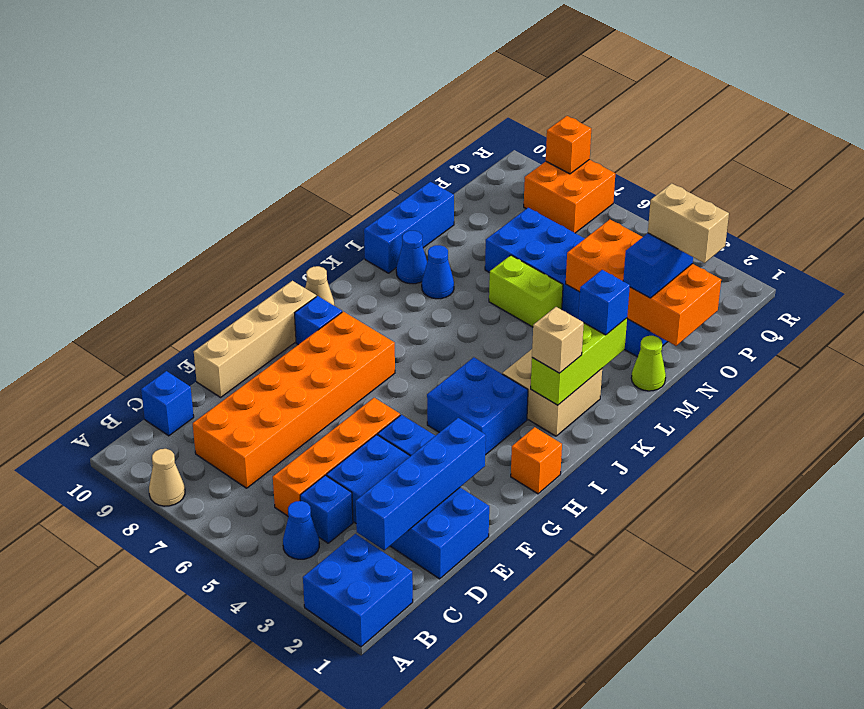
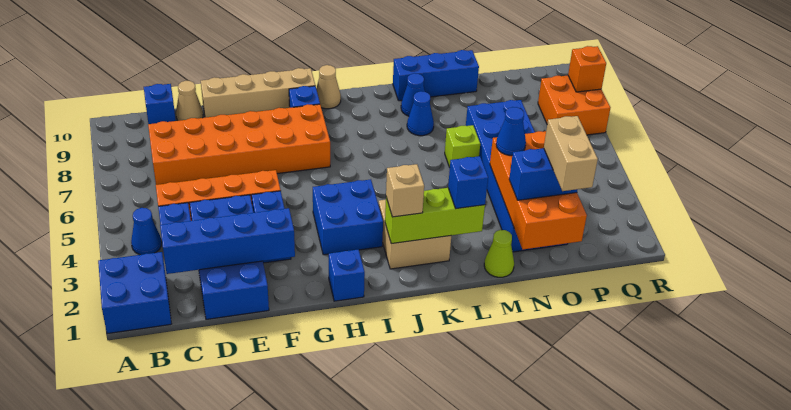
tan cone A8 level 1 -> tan cone D10 level 1
orange brick H1 level 1 -> blue brick H1 level 1
lime brick M5:M6 level 1 -> lime brick M6 level 1
none -> blue cone N4 level 3

